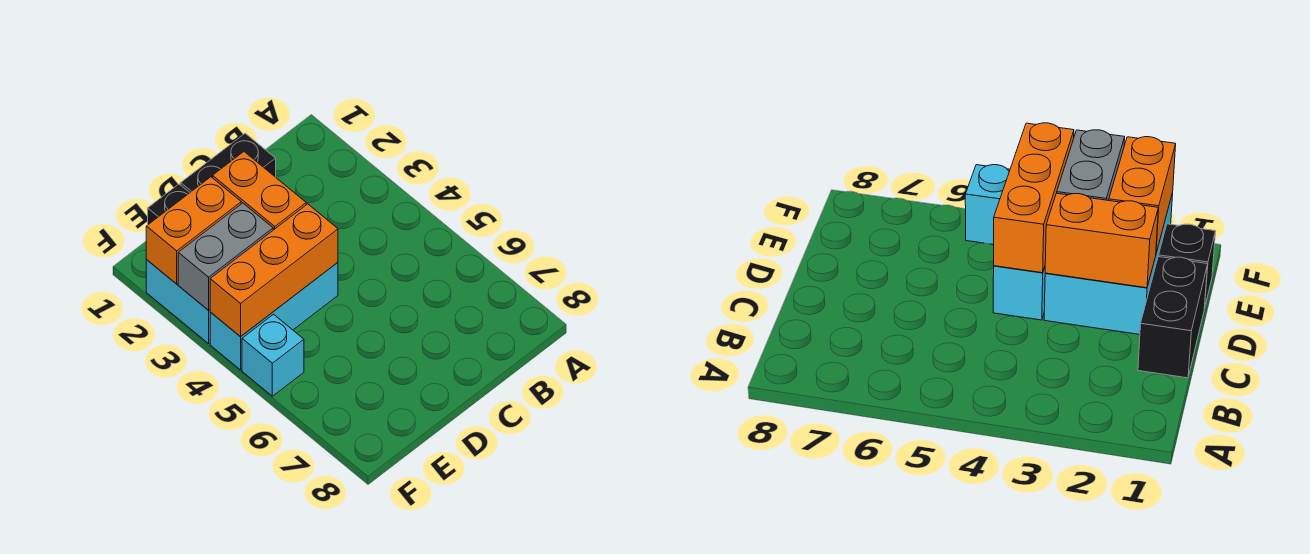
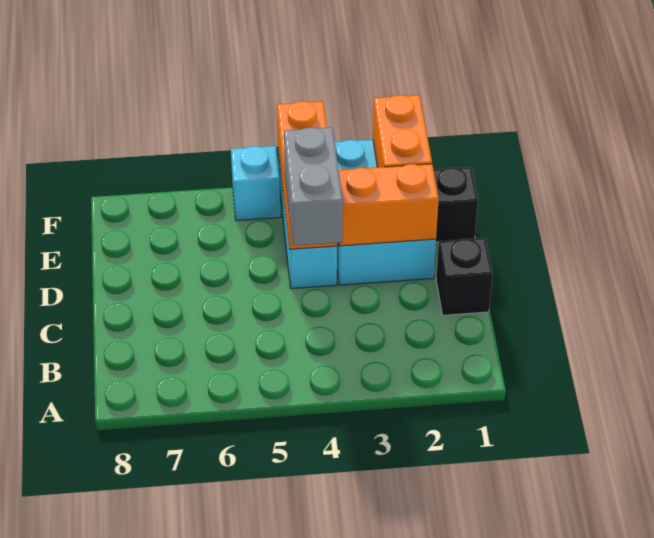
black brick C1:D1 level 1 -> black brick C1 level 1
grey brick E3:F3 level 2 -> grey brick C4:D4 level 3

